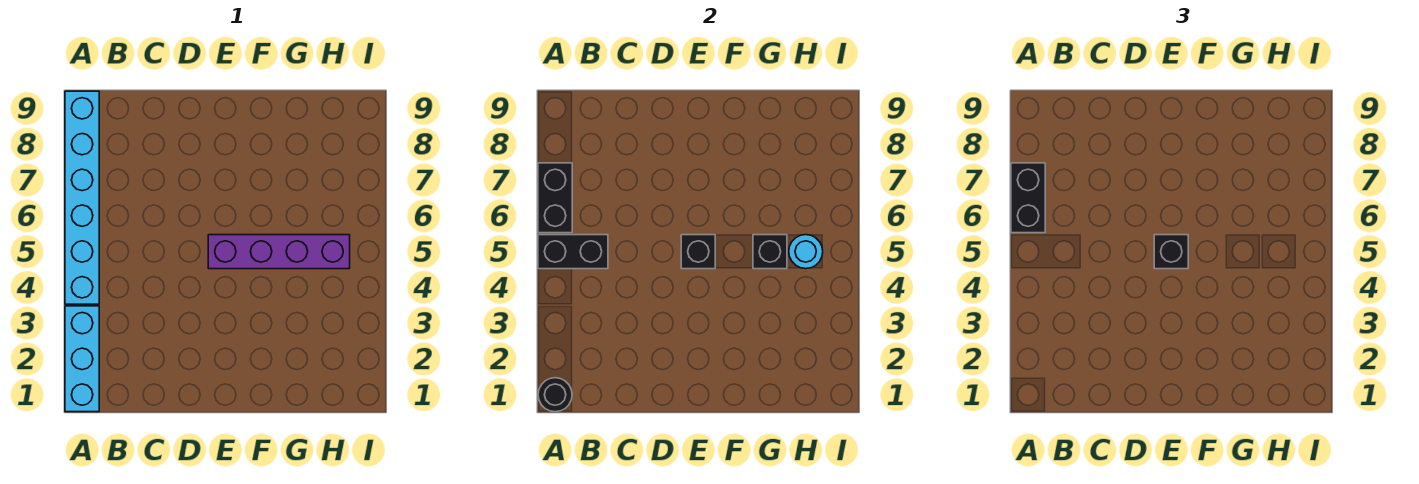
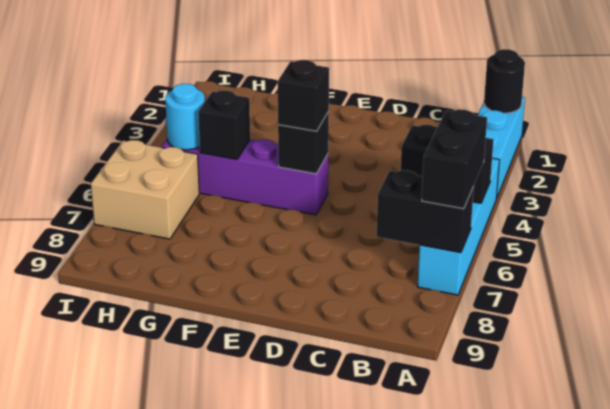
cyan brick A4:A9 level 1 -> cyan brick A4:A7 level 1
black brick A6:A7 level 2 -> black brick A7:B7 level 2
none -> tan brick H6:I7 level 1

